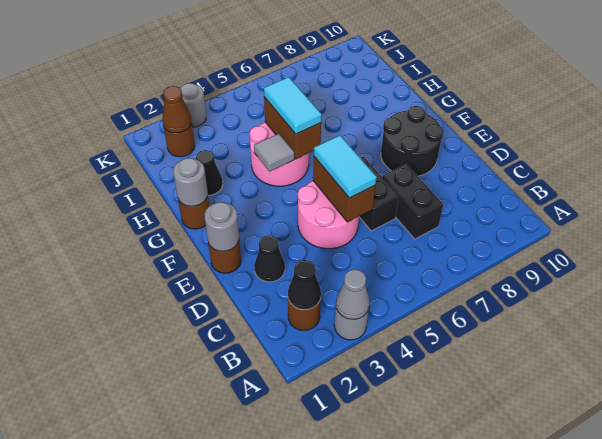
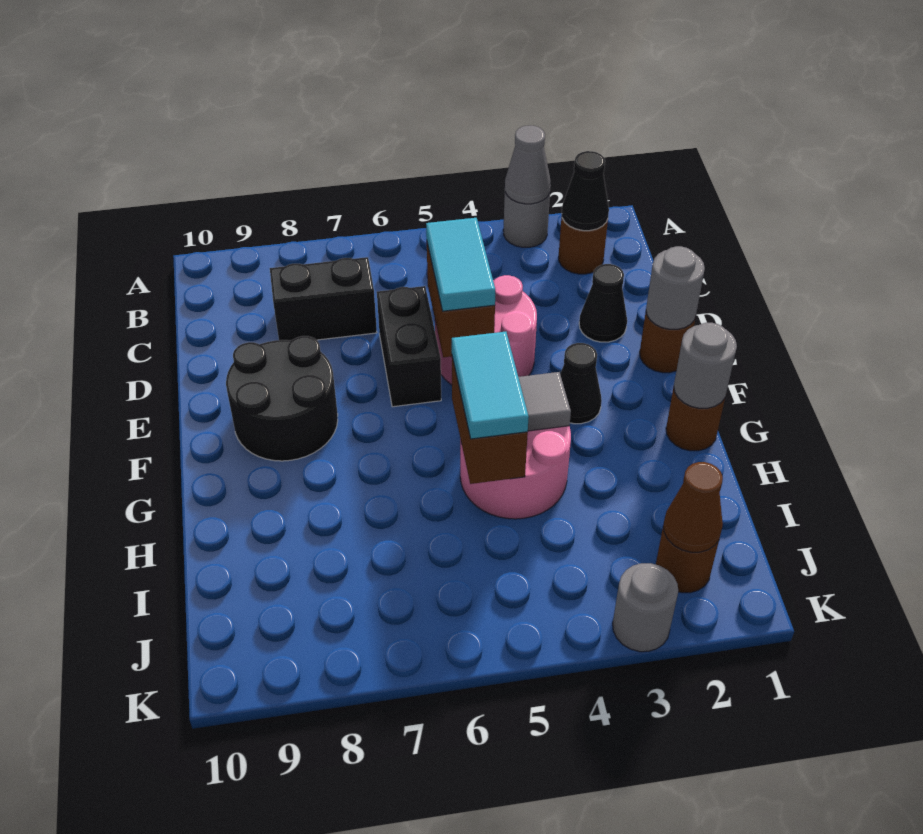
black brick C7:D7 level 1 -> black brick C7:C8 level 1
black cone H2 level 1 -> black cone F3 level 1

